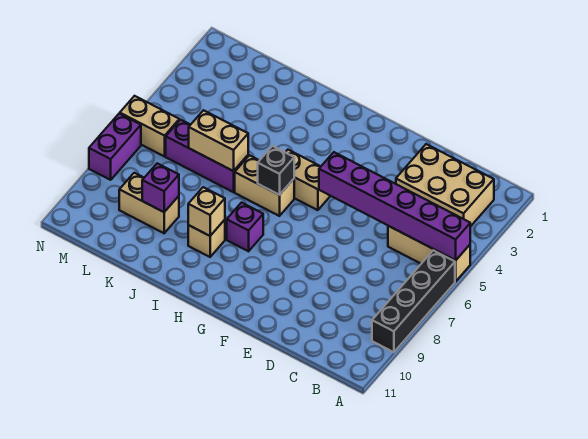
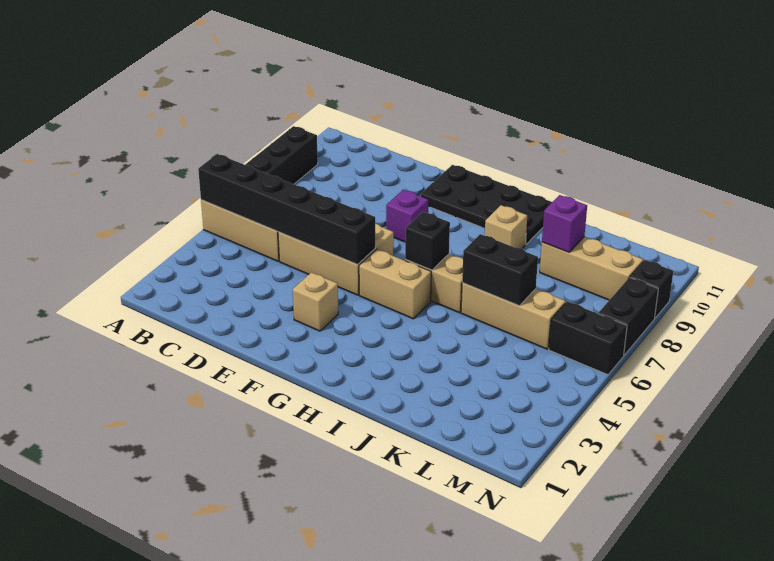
purple brick A5:F5 level 2 -> black brick A5:F5 level 2
tan brick B2:D3 level 1 -> tan brick D5:F6 level 1
none -> black plate F10:I11 level 1
purple brick H8 level 1 -> purple brick F8 level 1
tan brick I9 level 2 -> tan brick F3 level 1
purple brick J6:L6 level 1 -> tan brick J6:L6 level 1
tan brick J6:K6 level 2 -> black brick J6:K6 level 2
tan brick K9:L9 level 1 -> tan brick K9:M9 level 1
tan brick M6:N6 level 1 -> black brick M6:N6 level 1
purple brick N7:N8 level 1 -> black brick N7:N8 level 1
none -> black brick N9 level 1

